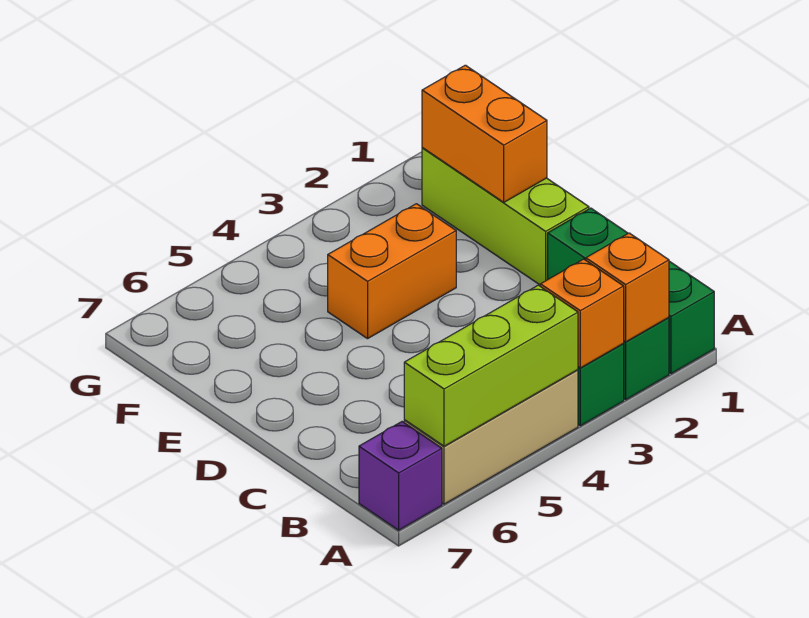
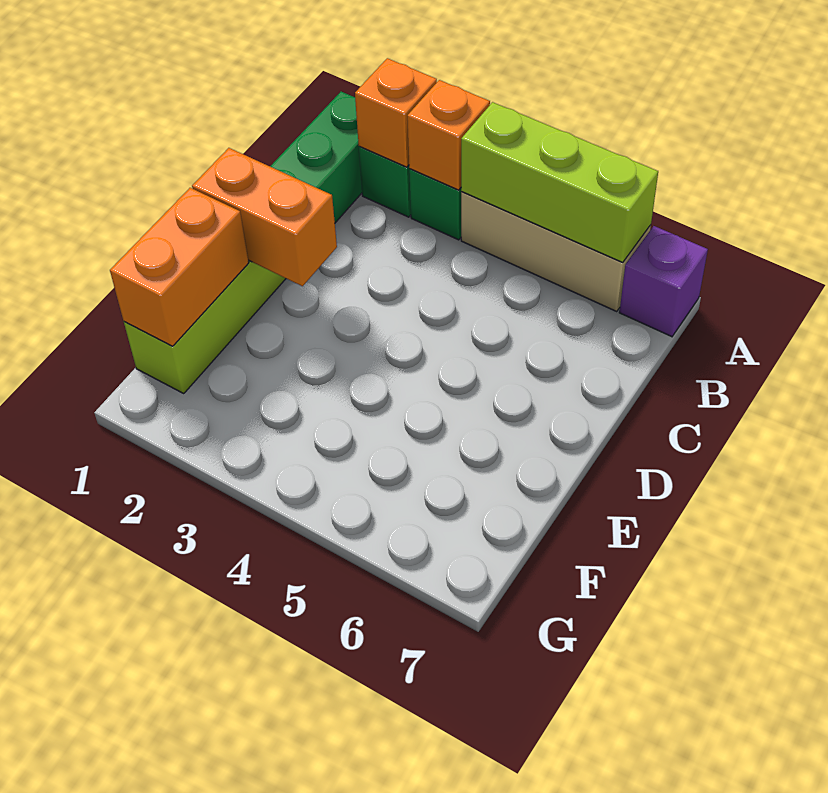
orange brick E3:E4 level 1 -> orange brick D1:D2 level 2

